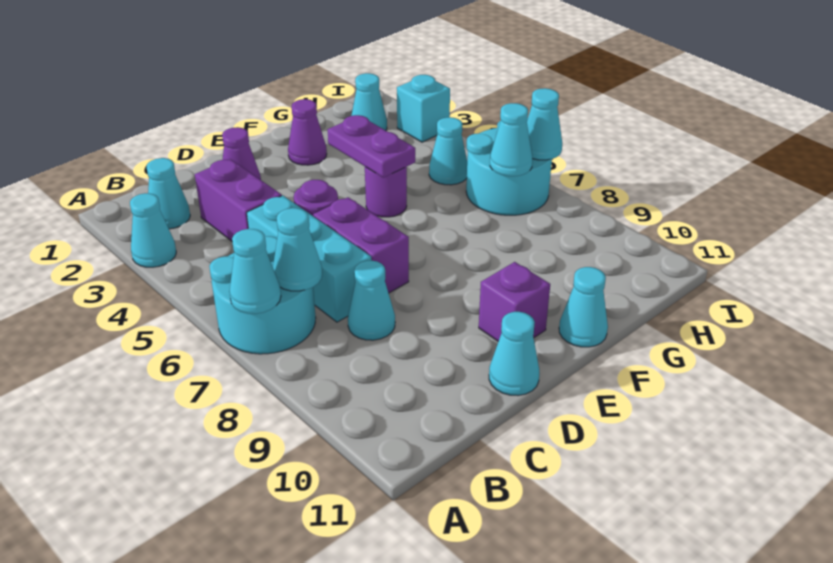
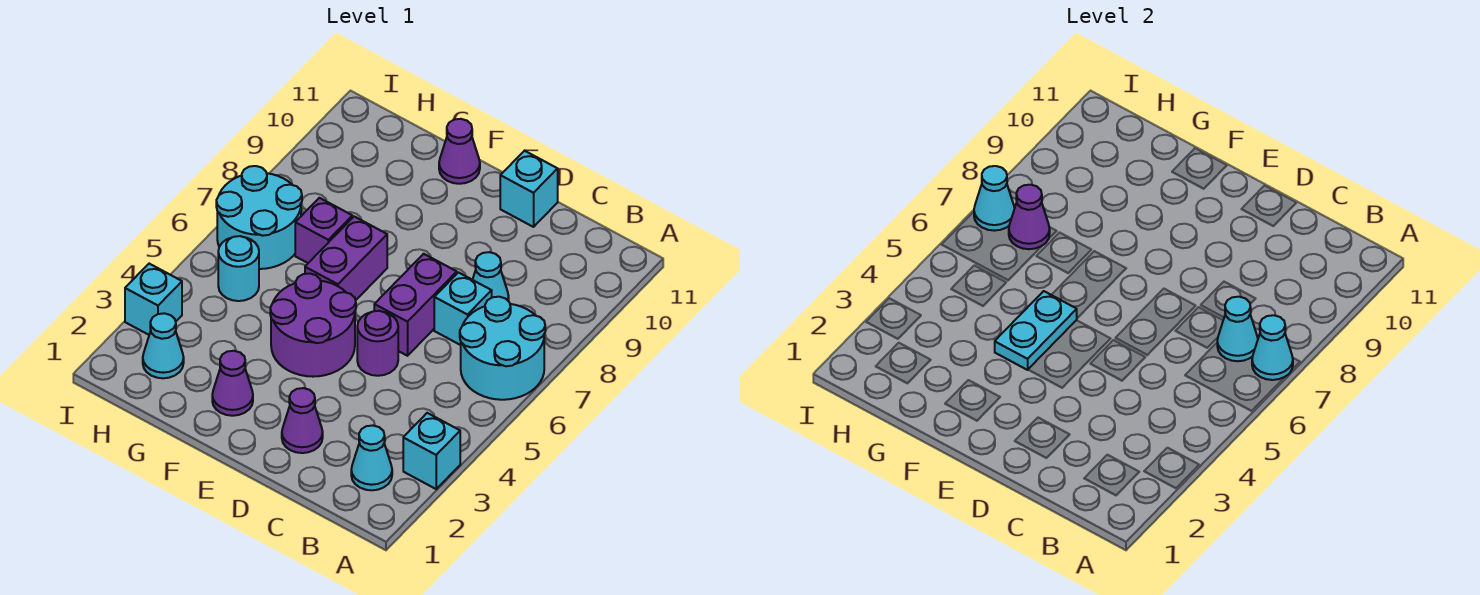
cyan cone A3 level 1 -> cyan brick A3 level 1
purple brick C3:C4 level 1 -> purple brick F6:F7 level 1
cyan brick C5:C7 level 1 -> cyan brick C7 level 1
cyan cone D11 level 1 -> cyan brick D11 level 1
purple brick E10 level 1 -> purple brick G7 level 1
purple plate F4:F5 level 2 -> cyan plate F4:F5 level 2
purple round brick F5 level 1 -> purple round brick E4:F5 level 1
cyan cone F11 level 1 -> purple cone F11 level 1
cyan cone H5 level 1 -> cyan round brick H5 level 1
cyan cone H7 level 2 -> purple cone H7 level 2

